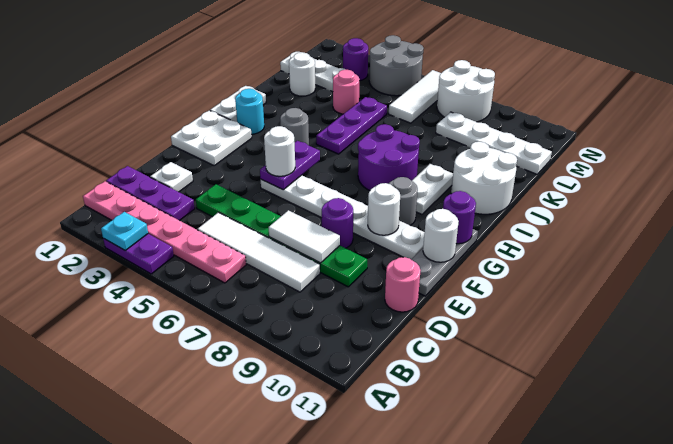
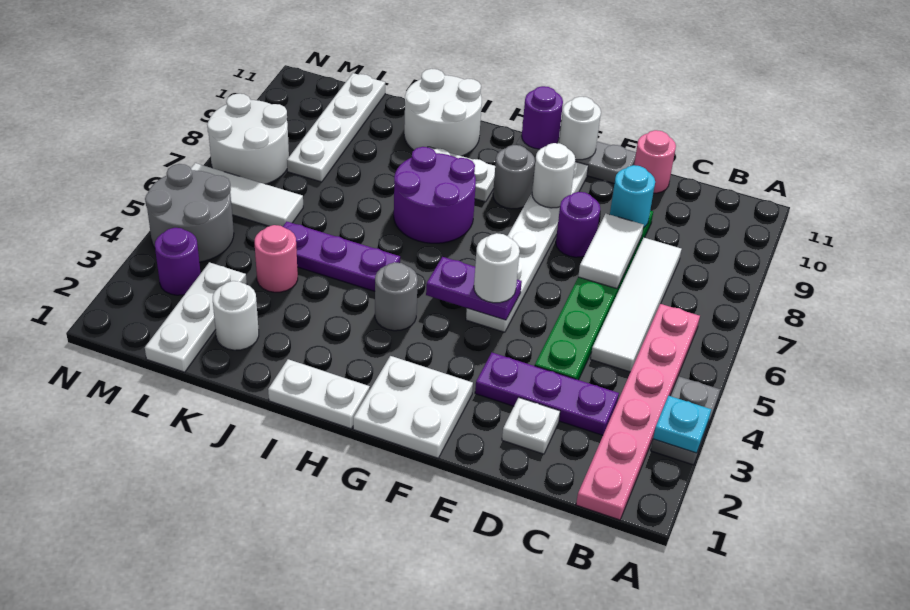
purple plate A3:A4 level 1 -> grey plate A3:A4 level 1
purple plate C1:C3 level 1 -> purple plate C3:E3 level 1
cyan round brick H2 level 1 -> cyan round brick D9 level 2

